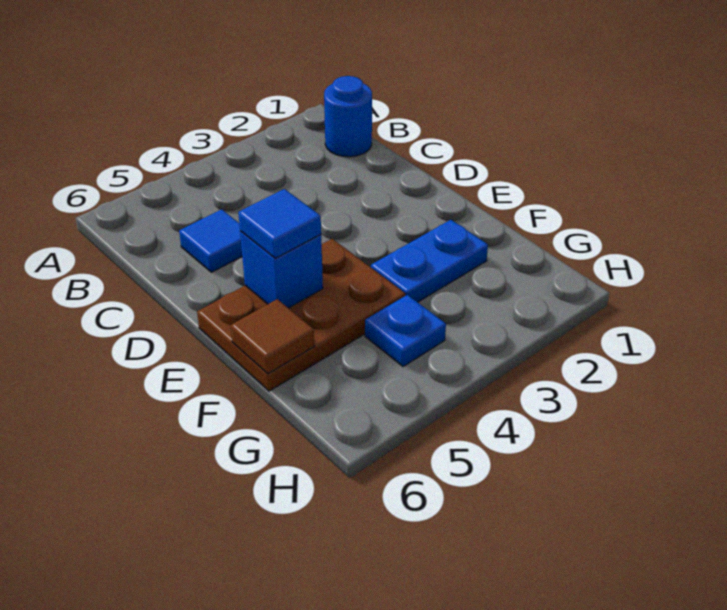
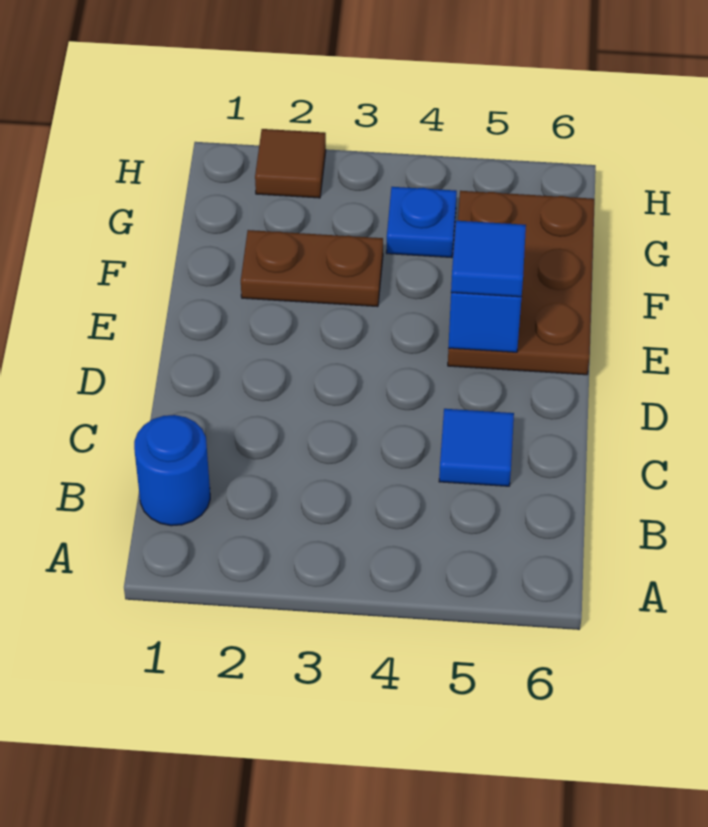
brown plate E4:F6 level 1 -> brown plate E5:G6 level 1
blue plate F2:F3 level 1 -> brown plate F2:F3 level 1
brown tile F6 level 2 -> brown tile H2 level 1

